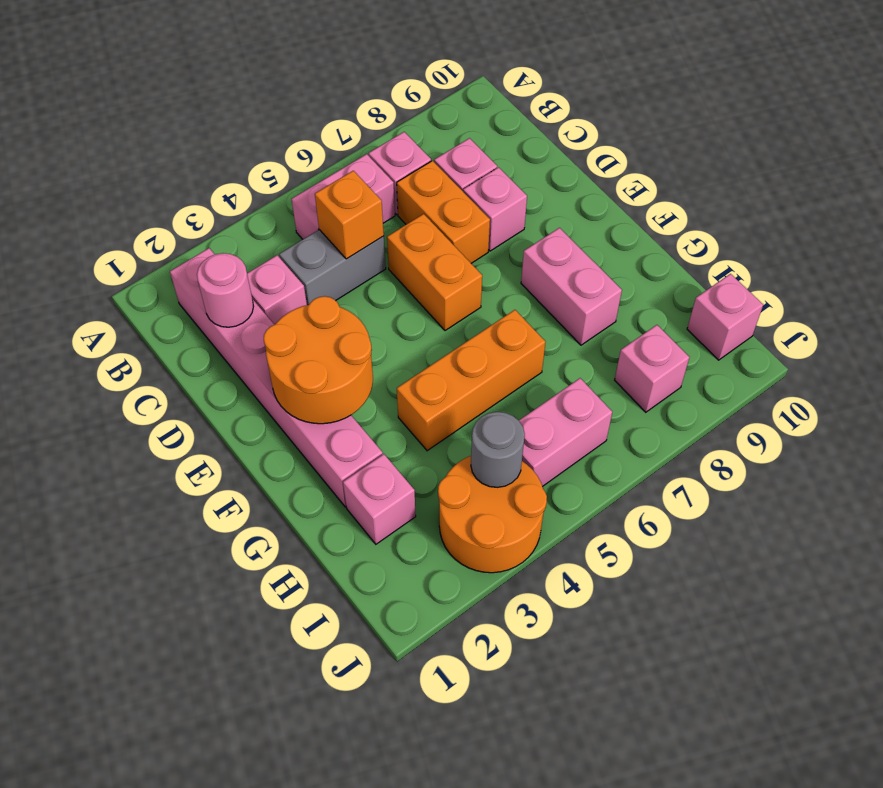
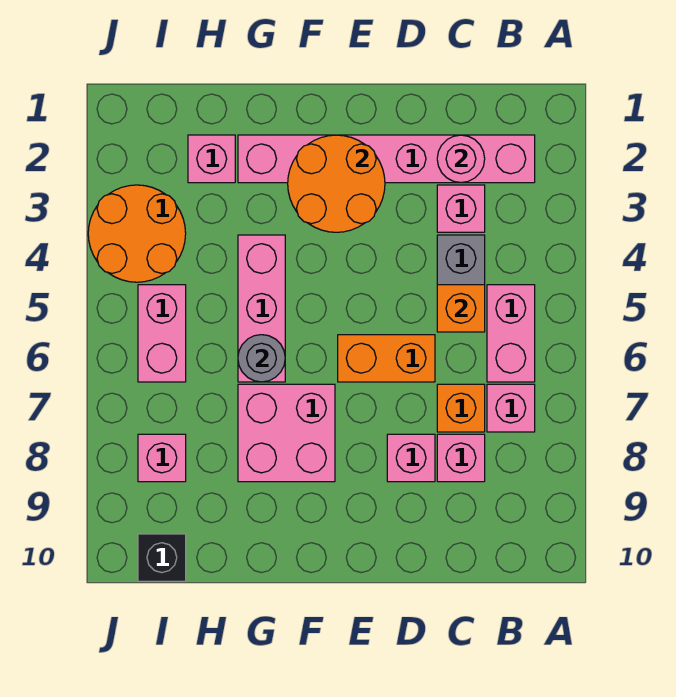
orange brick C7:D7 level 1 -> orange brick C7 level 1
pink brick F8:G8 level 1 -> pink brick F7:G8 level 1
orange brick G4:G6 level 1 -> pink brick G4:G6 level 1
grey round brick I4 level 2 -> grey round brick G6 level 2
pink brick I10 level 1 -> black brick I10 level 1

